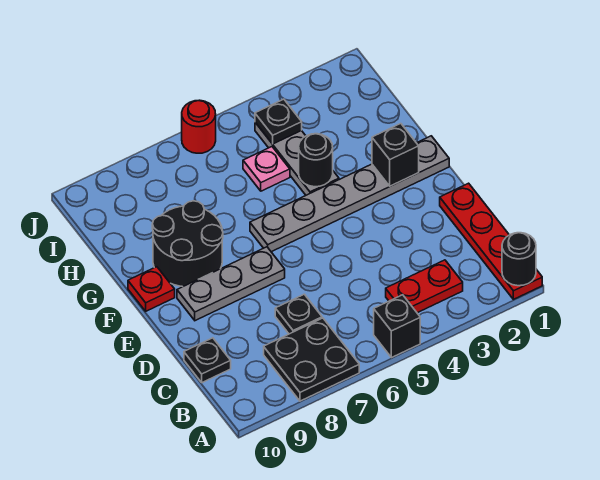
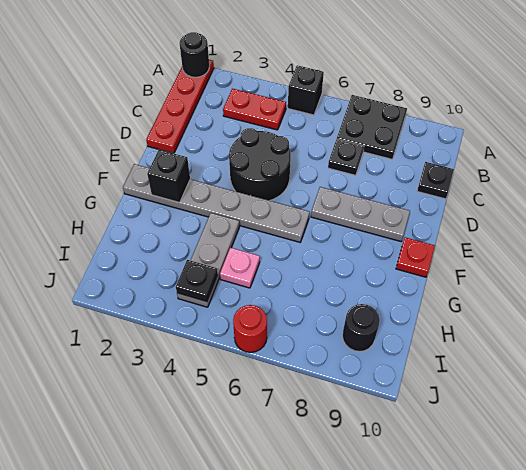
black round brick F8:G9 level 1 -> black round brick D4:E5 level 1
black round brick G4 level 2 -> black round brick I9 level 1

